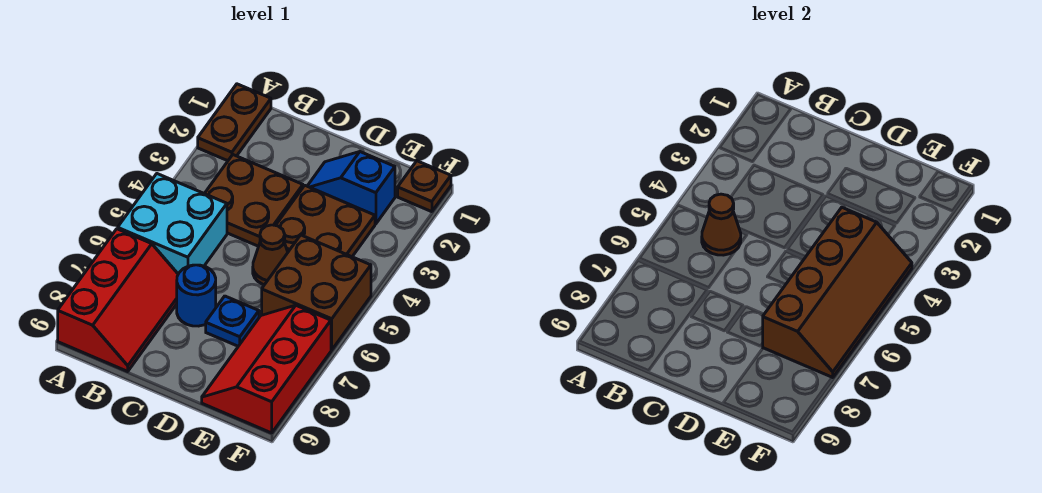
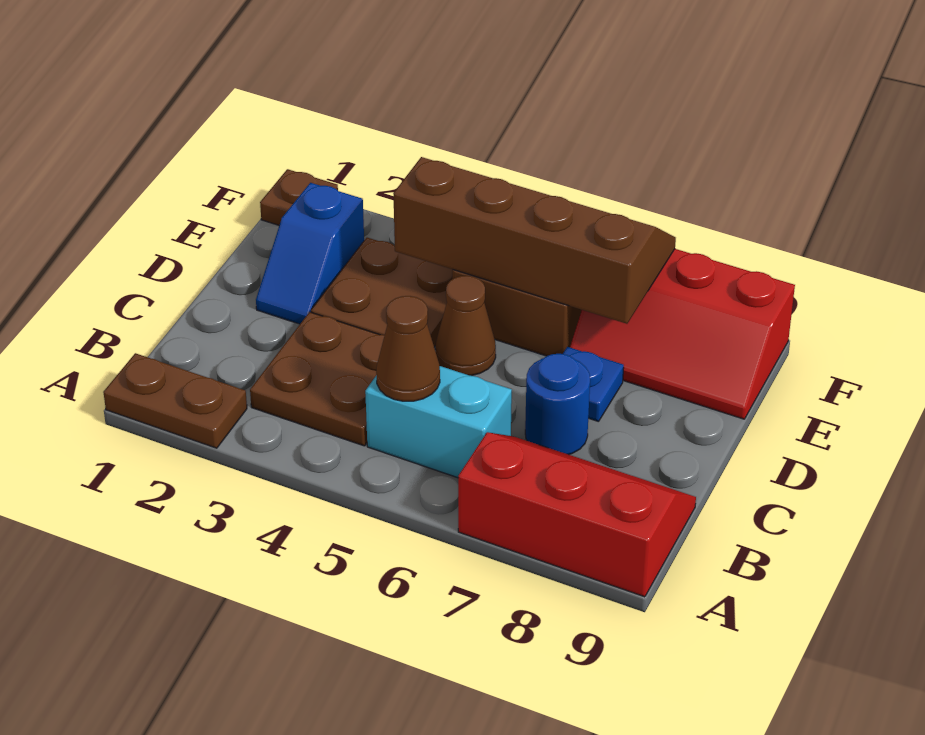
cyan brick A5:B6 level 1 -> cyan brick B5:B6 level 1

